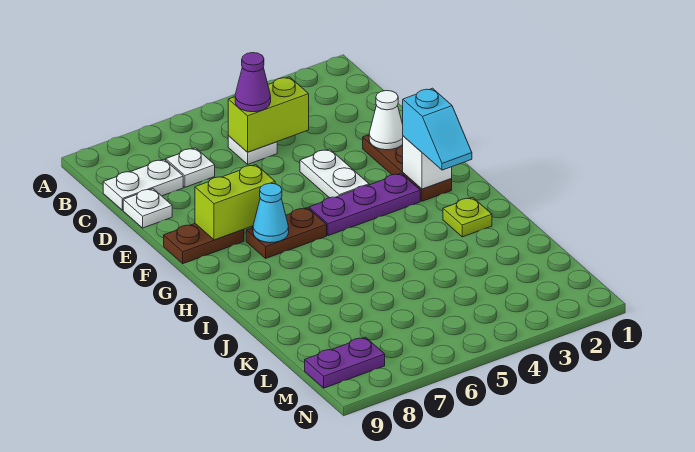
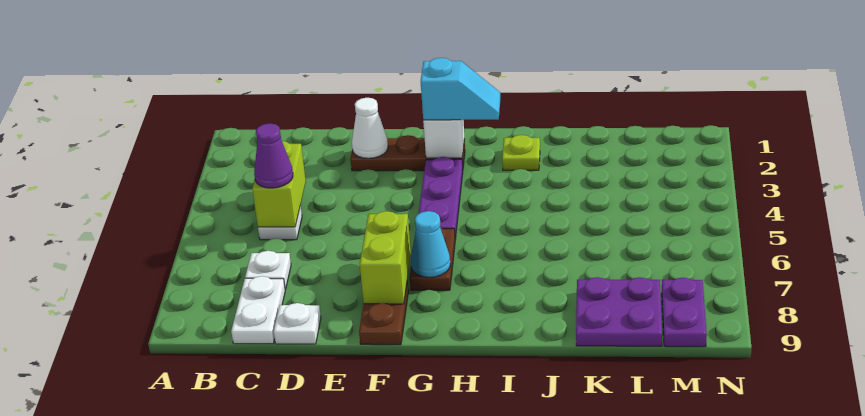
white plate E4:F4 level 1 -> none
none -> purple plate K8:L9 level 1

